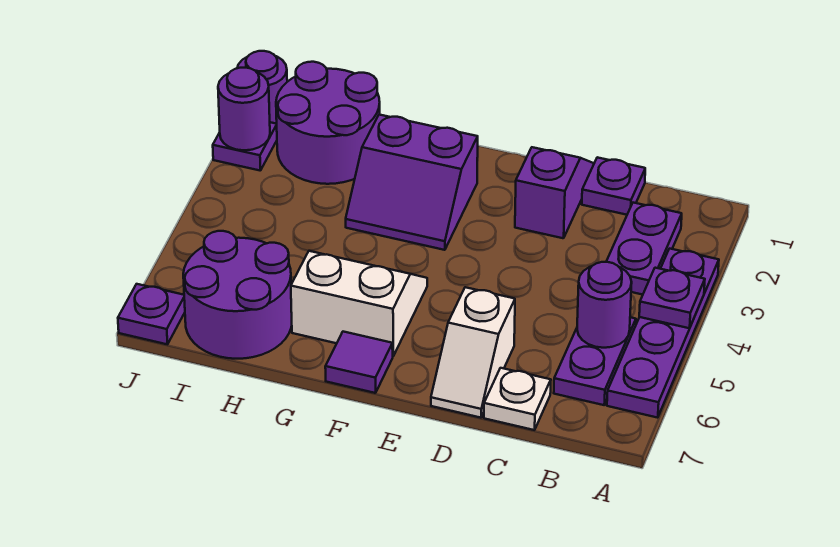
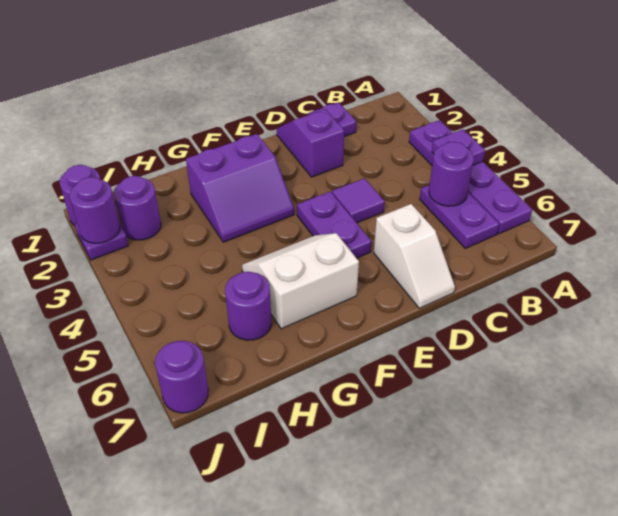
purple plate B2:B3 level 1 -> purple plate E4:E5 level 1
white plate C7 level 1 -> none
purple tile F7 level 1 -> purple tile D4 level 1
purple round brick H1:I2 level 1 -> purple round brick I2 level 1
purple round brick H6:I7 level 1 -> purple round brick H6 level 1
purple plate J7 level 1 -> purple round brick J7 level 1

